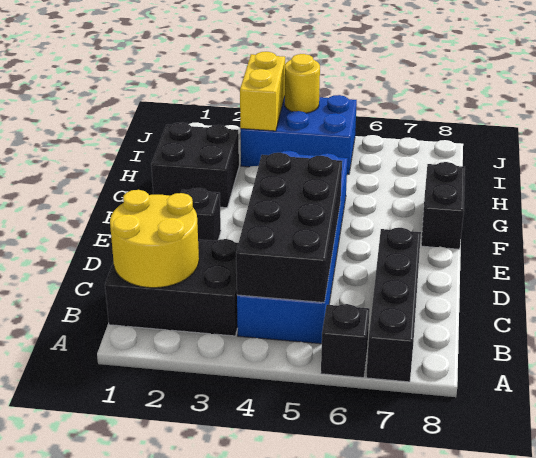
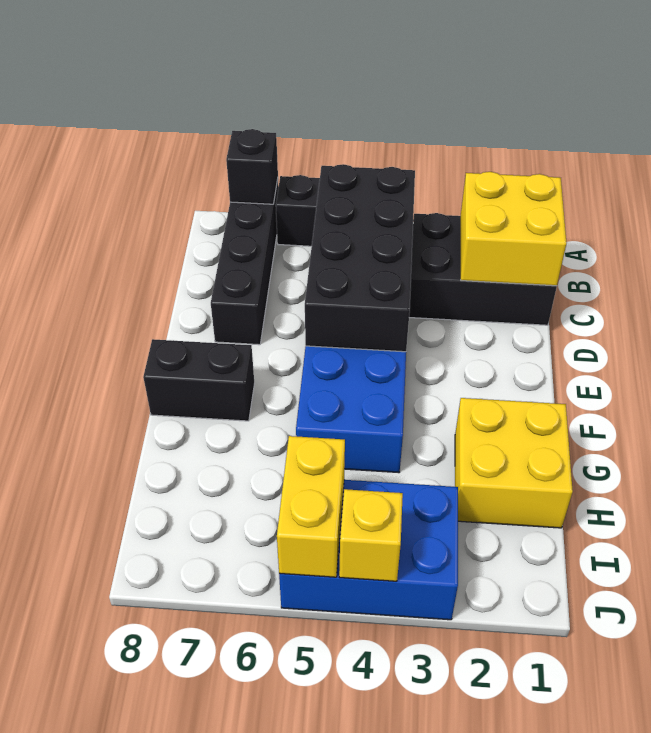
yellow round brick B1:C2 level 2 -> yellow brick B1:C2 level 2
black brick E2 level 1 -> black brick A7 level 2
black brick F8:G8 level 1 -> black brick F7:F8 level 1
black brick G1:H2 level 1 -> yellow brick G1:H2 level 1
yellow brick I3:J3 level 2 -> yellow brick I5:J5 level 2
yellow round brick J4 level 2 -> yellow brick J4 level 2

